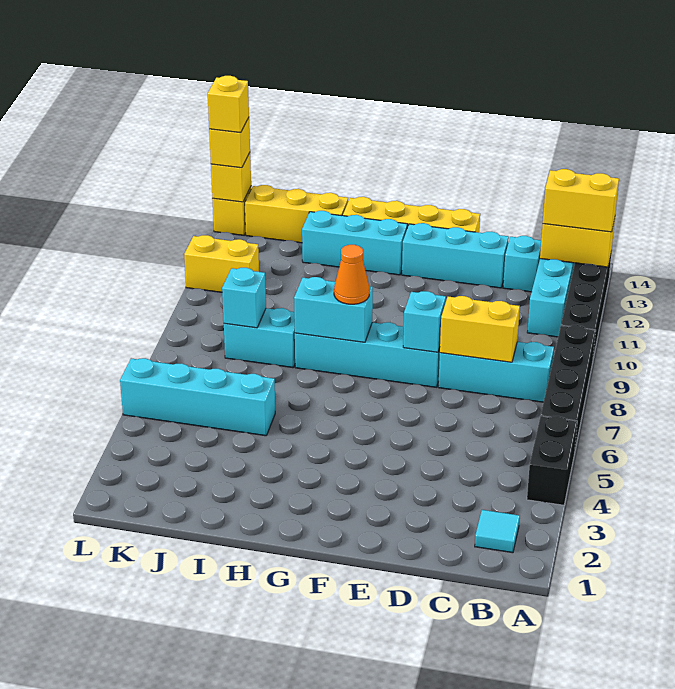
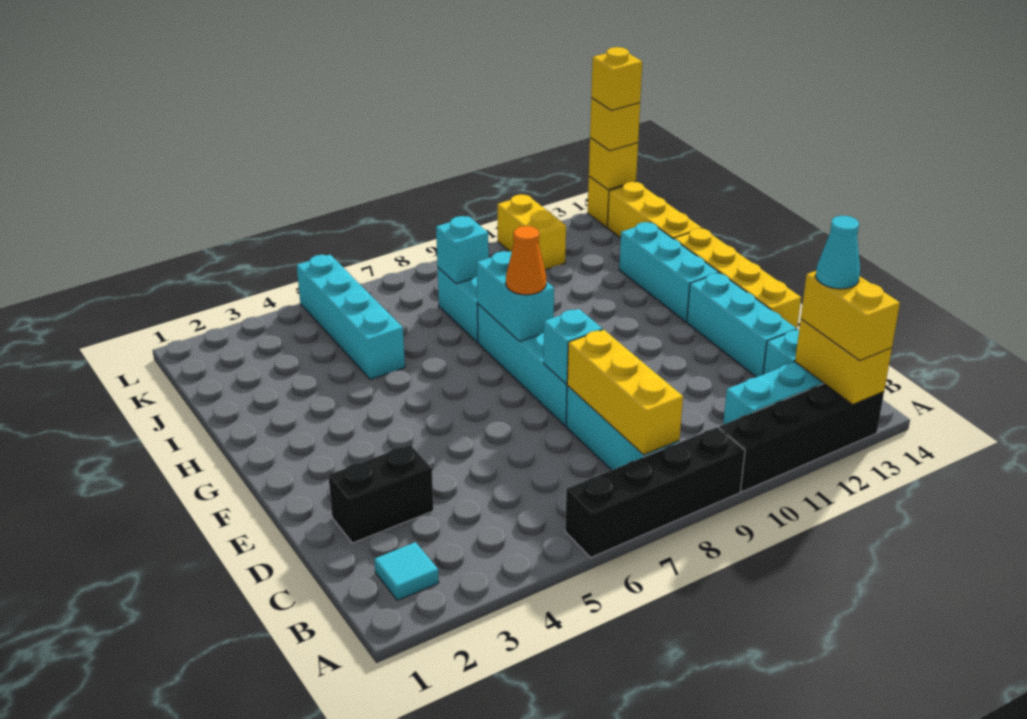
black brick A4:A5 level 1 -> black brick D2:D3 level 1
none -> cyan cone B13 level 4
yellow brick C8:D8 level 2 -> yellow brick B8:D8 level 2

